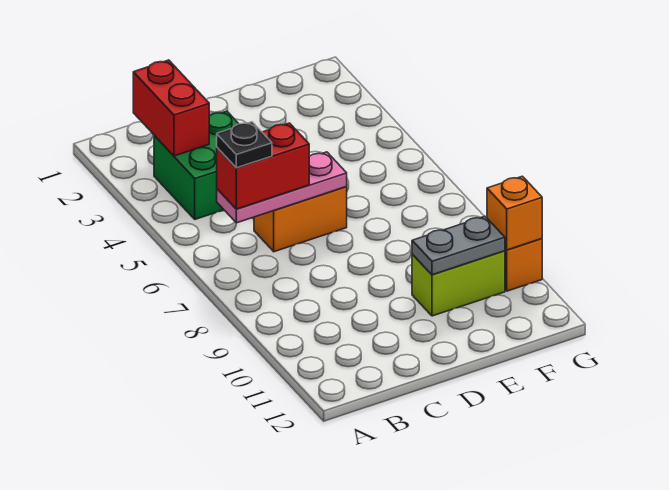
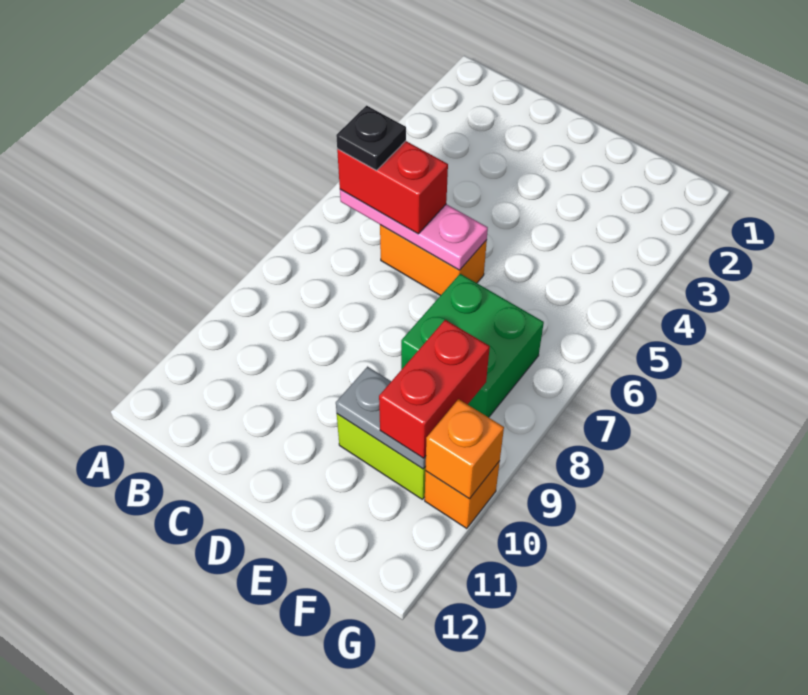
red brick B2:B3 level 2 -> red brick F9:F10 level 3
green brick B3:C4 level 1 -> green brick E7:F8 level 1

